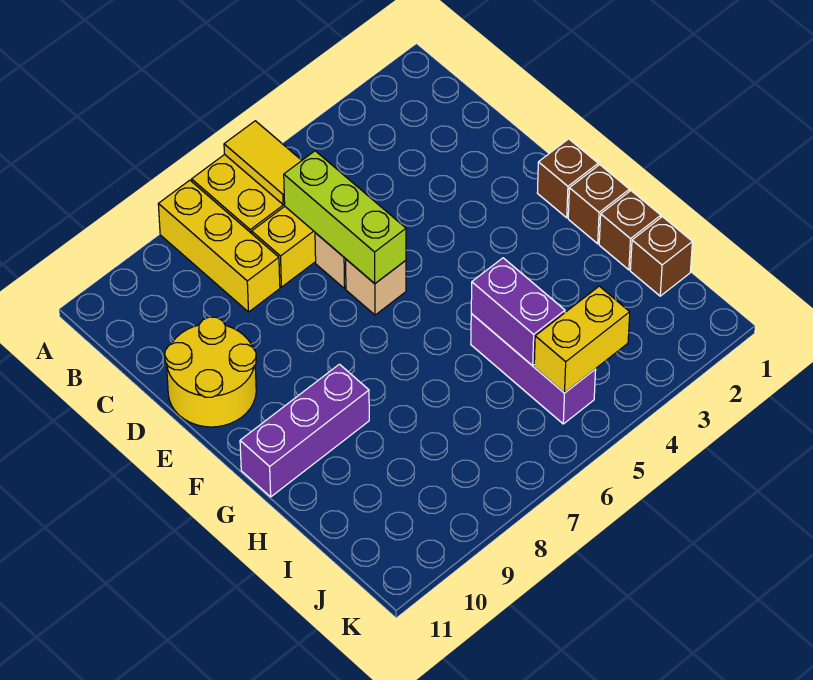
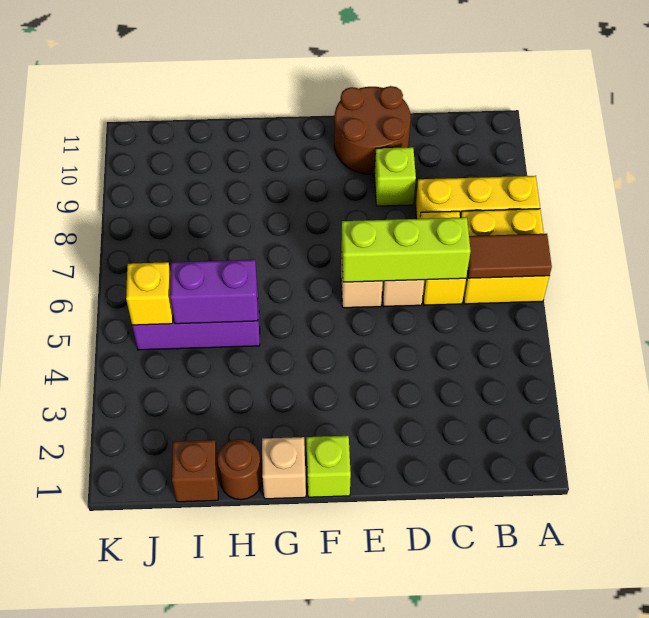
yellow tile A6:B6 level 2 -> brown tile A6:B6 level 2
none -> lime brick D9 level 1
yellow round brick D10:E11 level 1 -> brown round brick D10:E11 level 1
brown brick F1 level 1 -> lime brick F1 level 1
brown brick G1 level 1 -> tan brick G1 level 1
purple brick G9:G11 level 1 -> none
brown brick H1 level 1 -> brown round brick H1 level 1
yellow brick J4:J5 level 2 -> yellow brick J5 level 2

